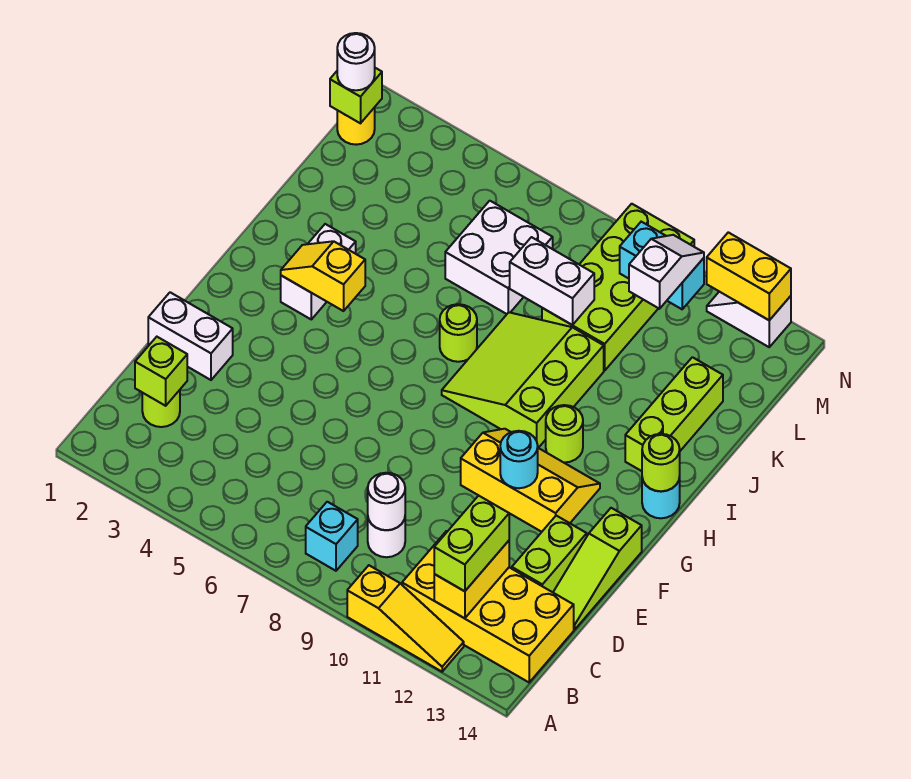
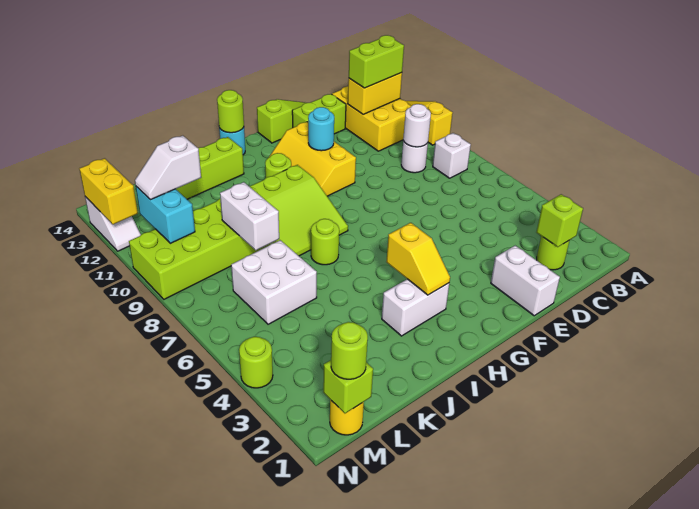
cyan brick B8 level 1 -> white brick B8 level 1
yellow brick B11:C14 level 1 -> yellow brick B11:C13 level 1
white round brick M1 level 3 -> lime round brick M1 level 3
none -> lime round brick N4 level 1

